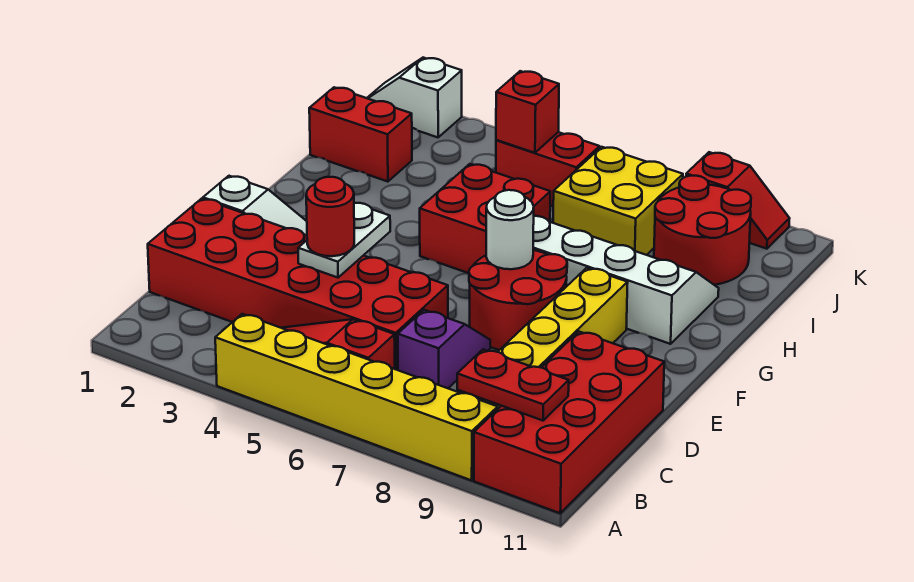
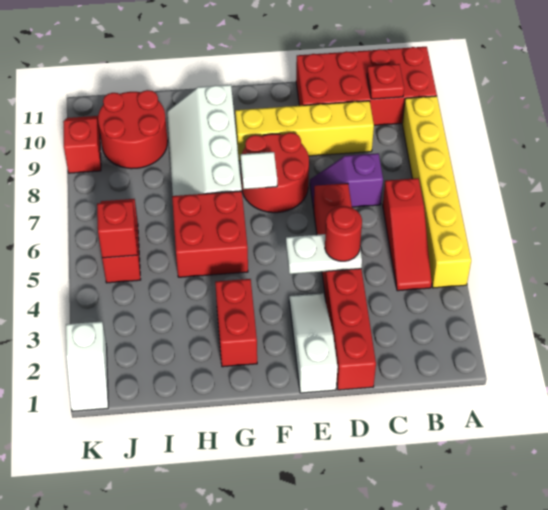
red plate B9:B10 level 2 -> red plate B10 level 2
red brick C1:D6 level 1 -> red brick D1:D6 level 1
white round brick F7 level 2 -> white tile F7 level 2
red brick I1:I2 level 1 -> red brick G2:G3 level 1
yellow brick I7:J8 level 1 -> none

